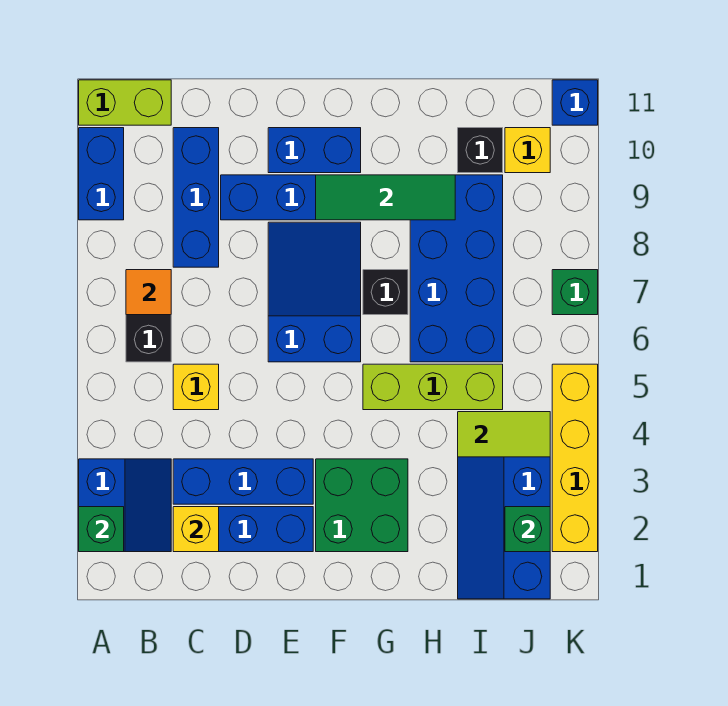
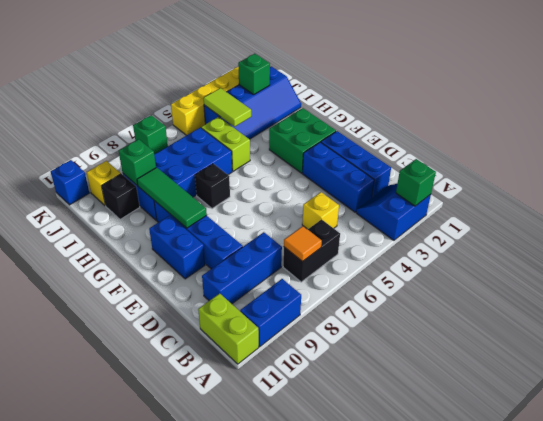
yellow brick C2 level 2 -> none
blue slope E6:F8 level 1 top 6 -> none
lime brick G5:I5 level 1 -> lime brick H5:I5 level 1
none -> green brick I9 level 2

